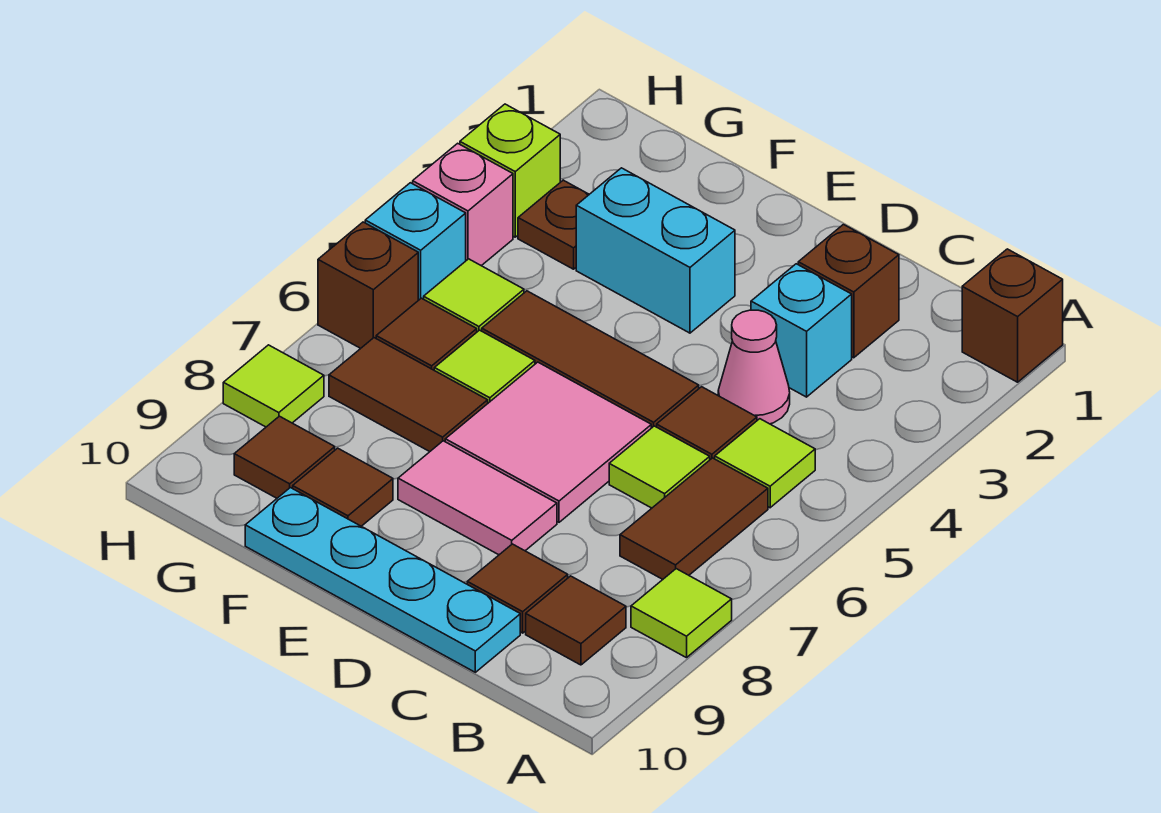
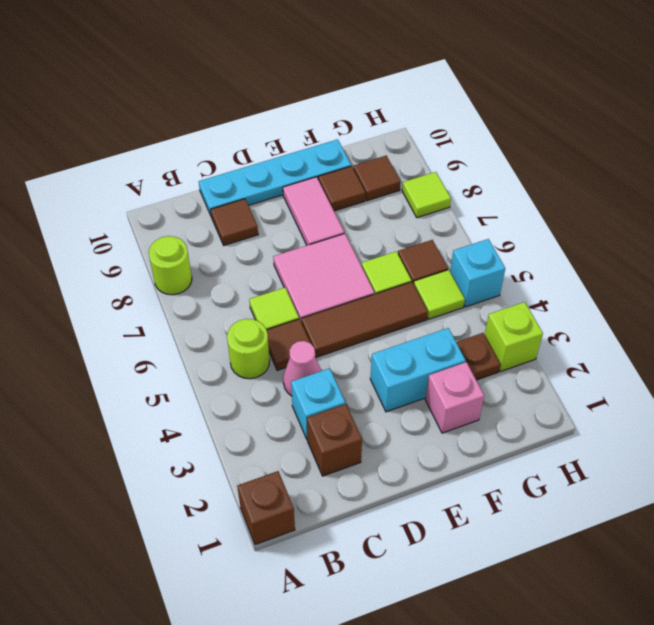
lime tile A8 level 1 -> lime round brick A8 level 1
lime tile B5 level 1 -> lime round brick B5 level 1
brown tile B6:B7 level 1 -> none
brown tile B9 level 1 -> none
pink tile D8:E8 level 1 -> pink tile E8:E9 level 1
brown tile F7:G7 level 1 -> none
pink brick H4 level 1 -> pink brick F2 level 1
brown brick H6 level 1 -> none

